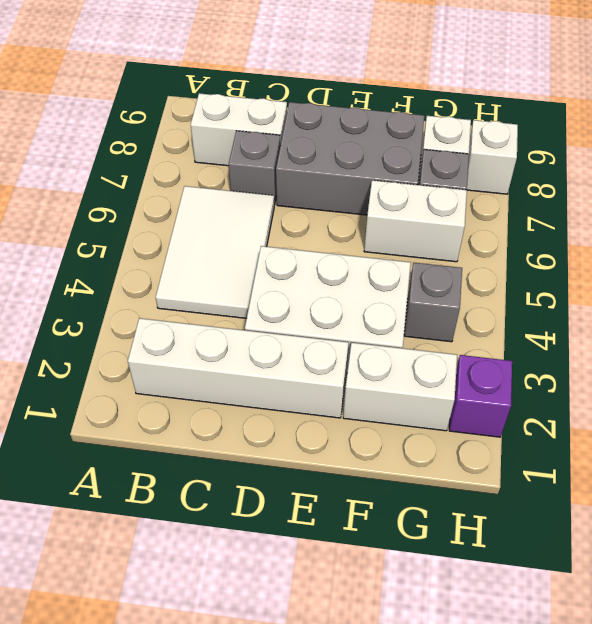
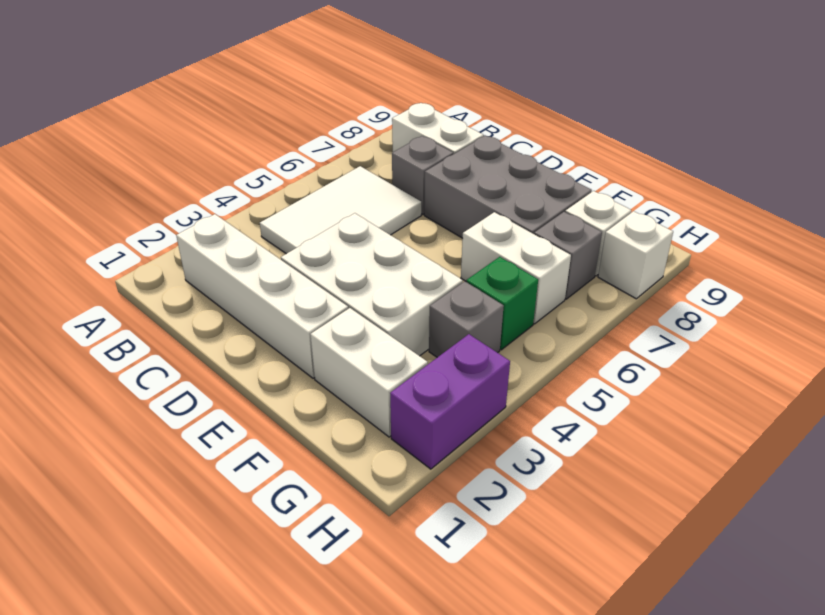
none -> green brick G5 level 1
purple brick H2 level 1 -> purple brick H2:H3 level 1

